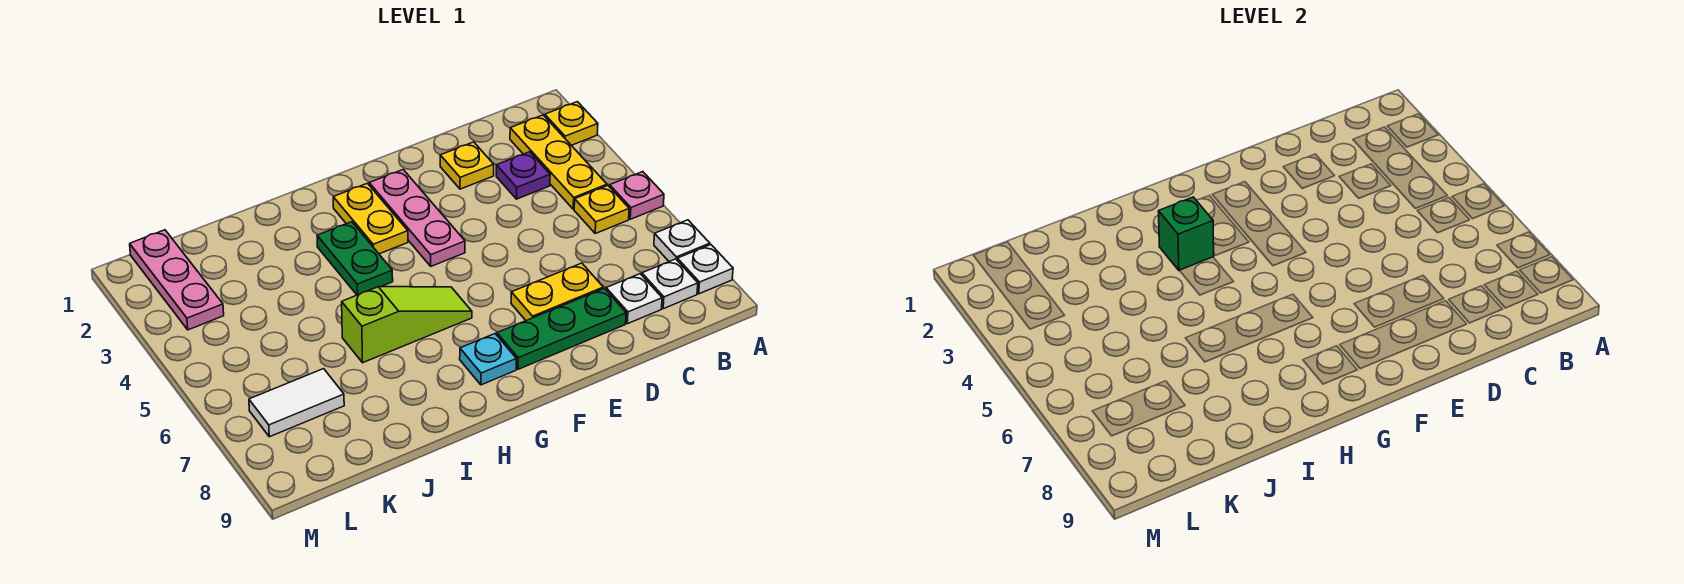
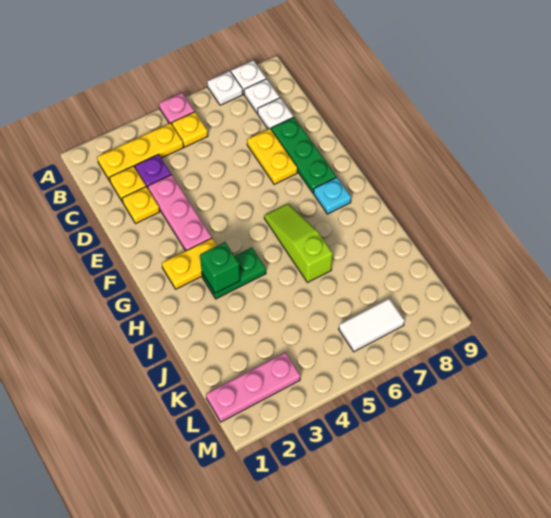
yellow plate A2 level 1 -> yellow plate C2 level 1
pink plate F2:F4 level 1 -> pink plate D3:F3 level 1
white tile K7:L7 level 1 -> white tile L6:L7 level 1

